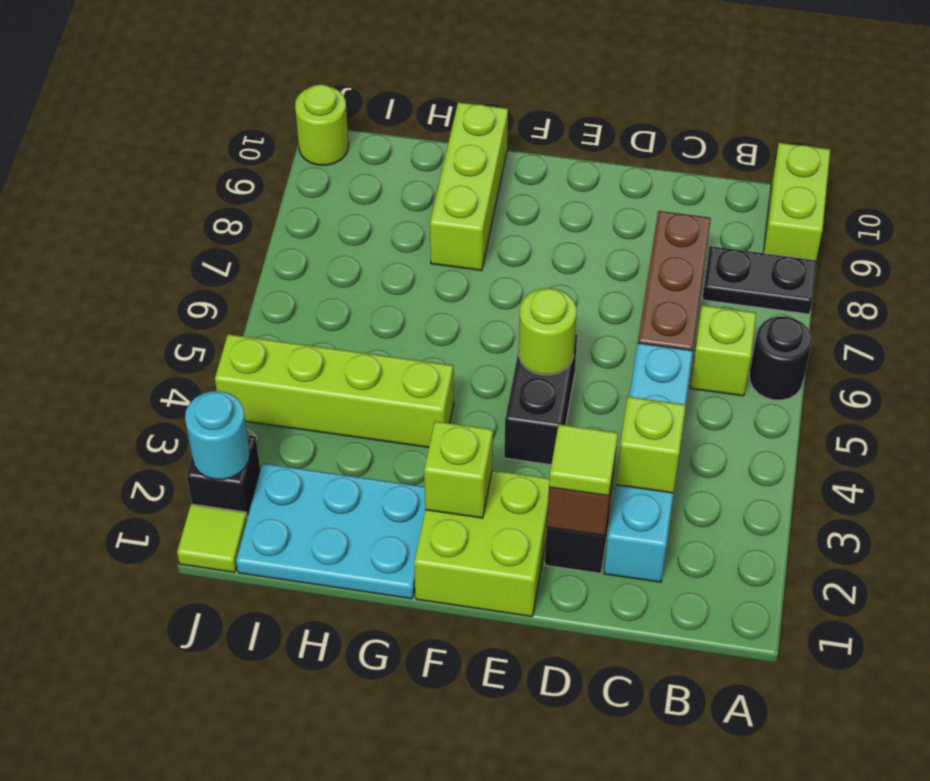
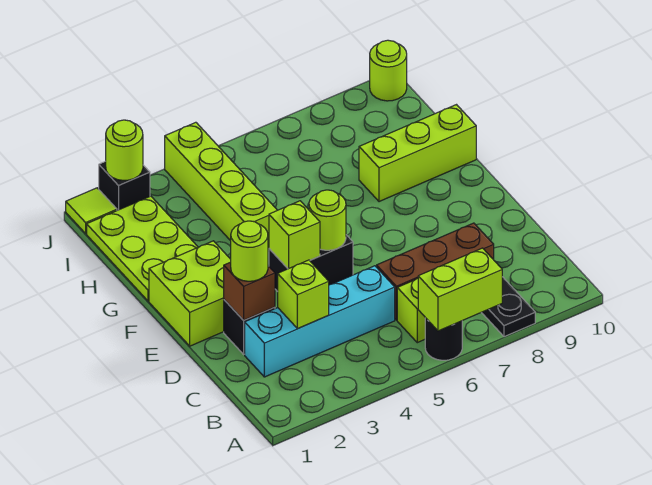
lime brick A9:A10 level 1 -> lime brick A6:A7 level 2
lime tile D2 level 3 -> lime round brick D2 level 3
lime brick F2 level 2 -> lime brick E4 level 2
cyan plate G1:I2 level 1 -> lime plate G1:I2 level 1
cyan round brick J2 level 2 -> lime round brick J2 level 2

